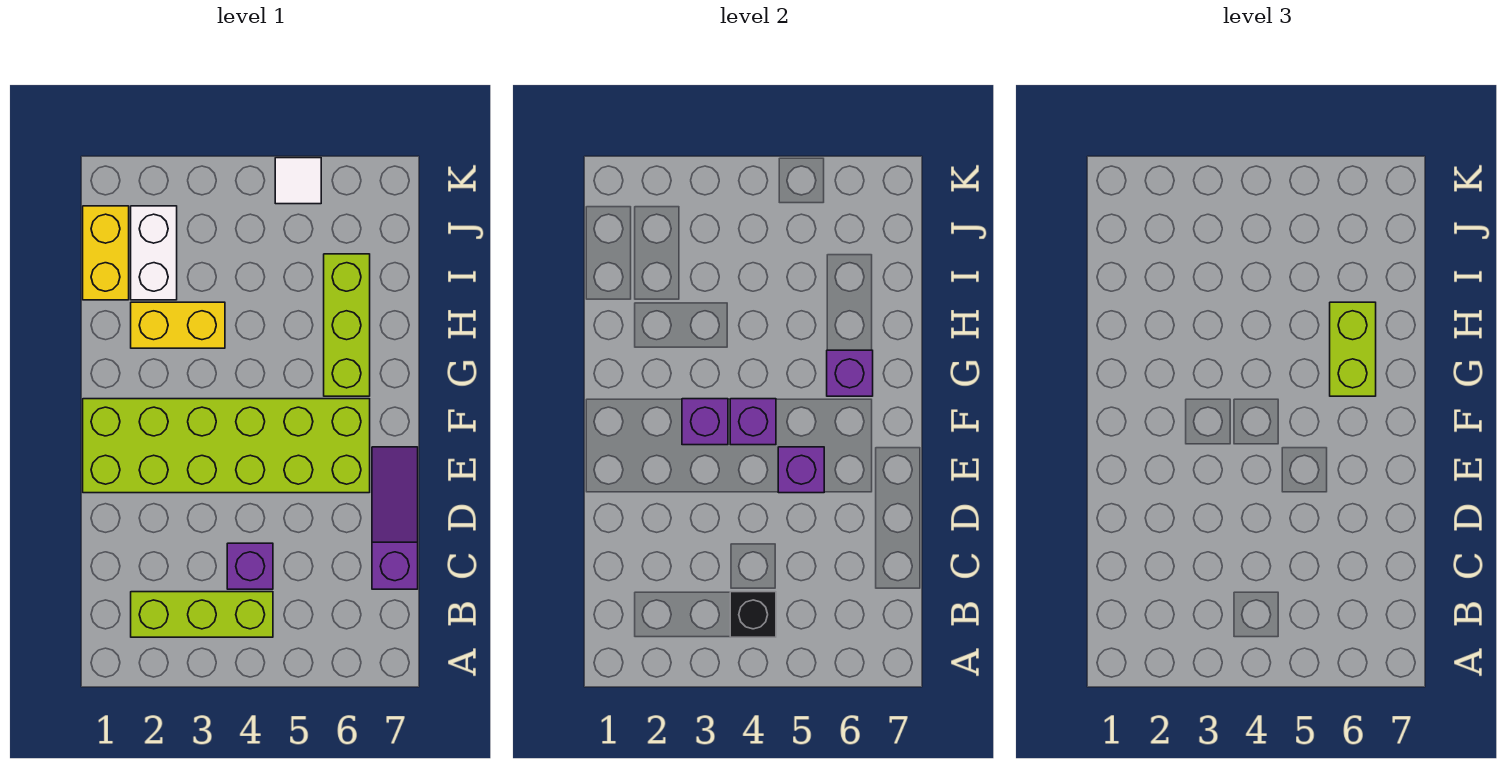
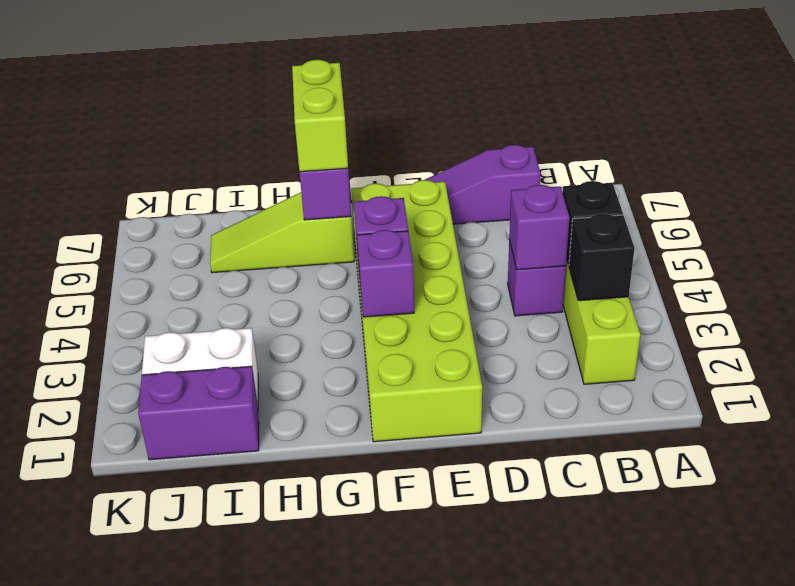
none -> black brick B3 level 2
purple brick E5 level 2 -> purple brick C4 level 2
lime brick G6:I6 level 1 -> lime slope G6:I6 level 1 top G
lime brick G6:H6 level 3 -> lime brick G6:G7 level 3
yellow brick H2:H3 level 1 -> none
yellow brick I1:J1 level 1 -> purple brick I1:J1 level 1
white tile K5 level 1 -> none

